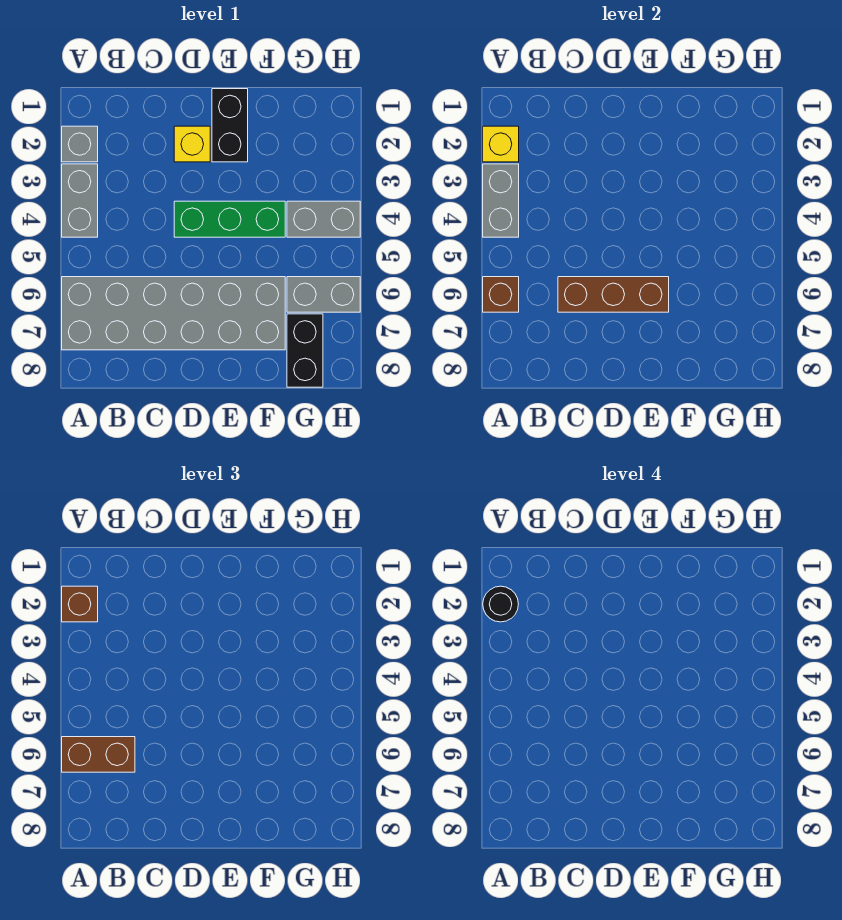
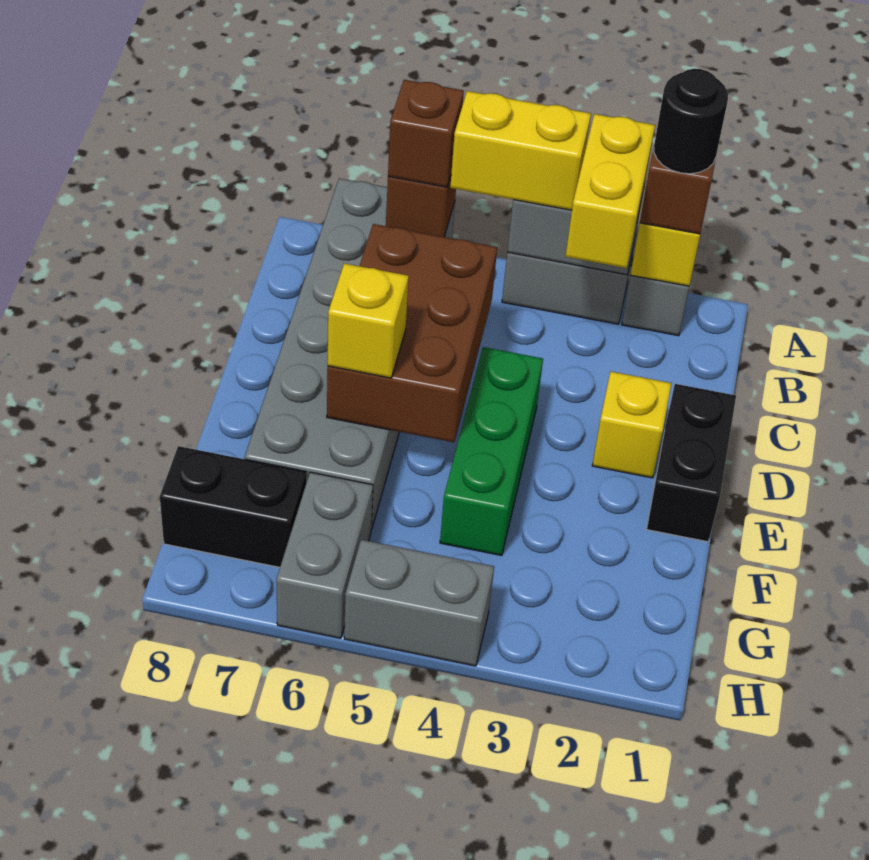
none -> yellow brick A3:B3 level 3
none -> yellow brick A4:A5 level 3
brown brick A6:B6 level 3 -> brown brick A6 level 3
brown brick C6:E6 level 2 -> brown brick C5:E6 level 2
black brick E1:E2 level 1 -> black brick D1:E1 level 1
none -> yellow brick E6 level 3
grey brick G4:H4 level 1 -> grey brick H4:H5 level 1

